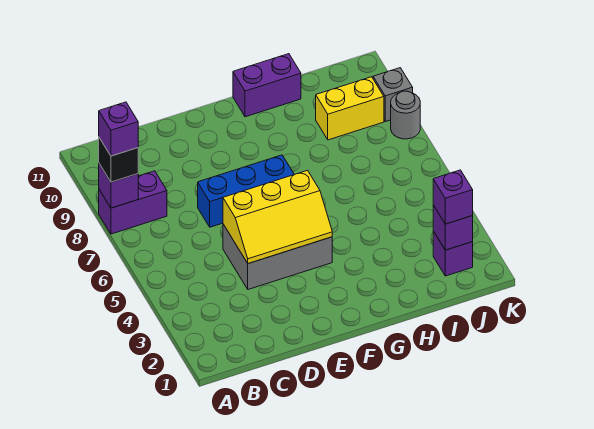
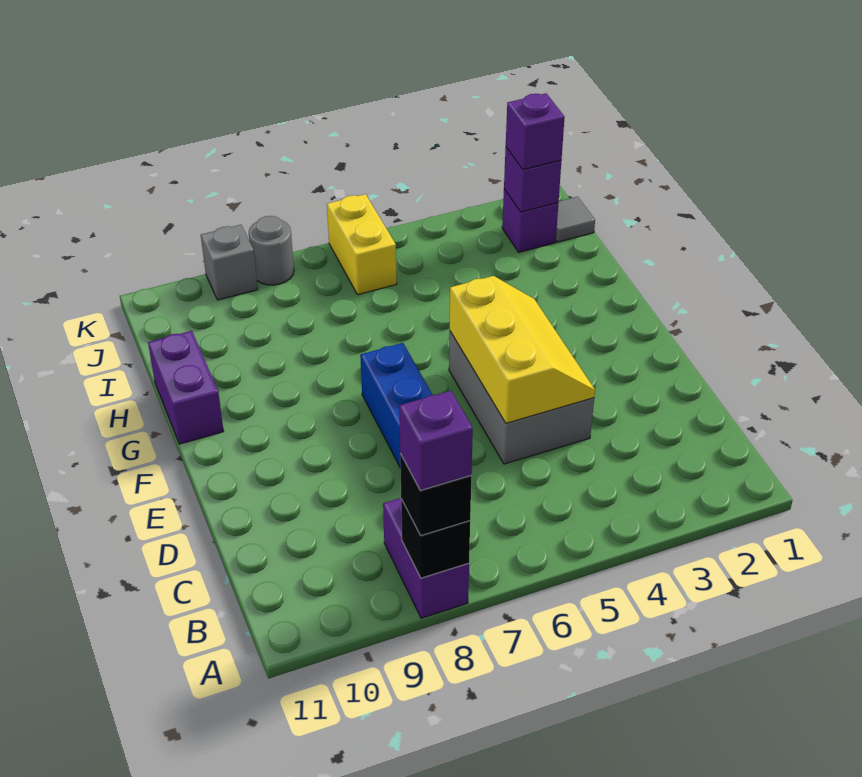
purple brick A8 level 2 -> black brick A8 level 2
yellow brick I9:J9 level 1 -> yellow brick J6:K6 level 1
none -> grey tile J1 level 1

